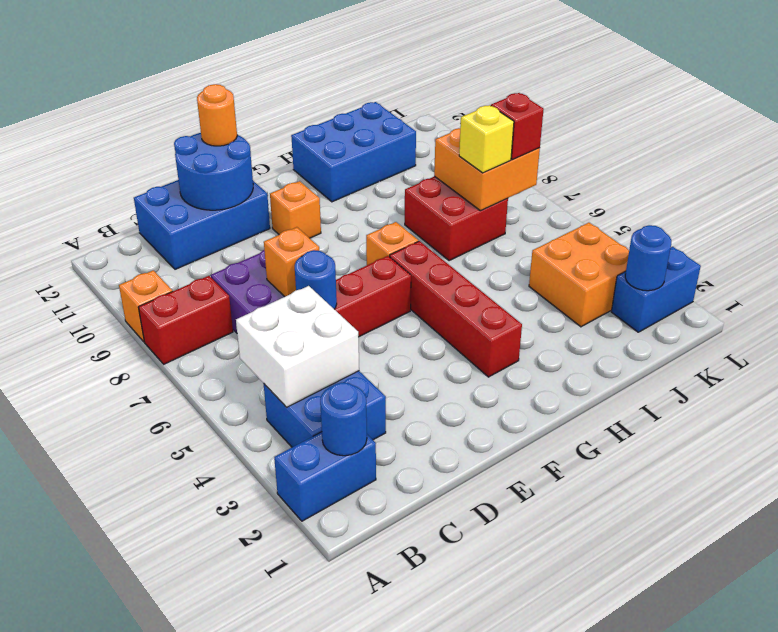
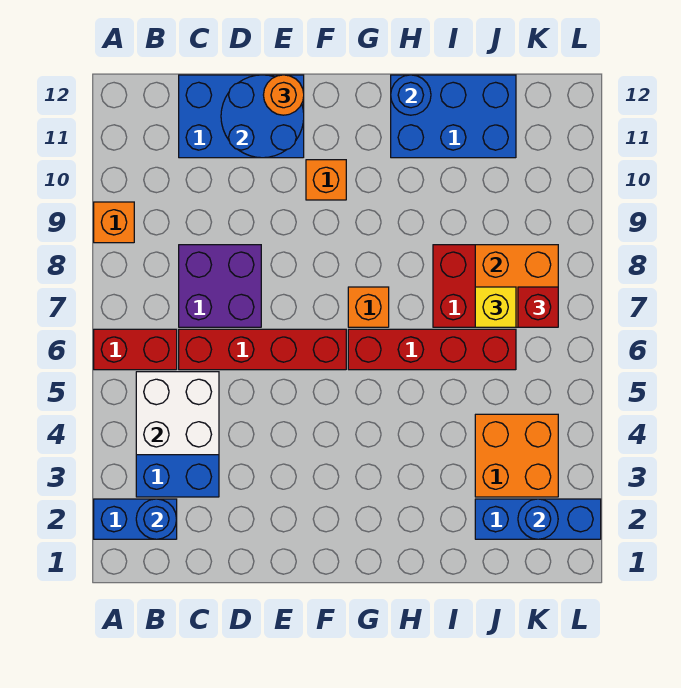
red brick A8:B8 level 1 -> red brick A6:B6 level 1
blue round brick D6 level 2 -> blue round brick H12 level 2
orange brick D7 level 2 -> none
red brick G3:G6 level 1 -> red brick G6:J6 level 1
blue brick K2:L2 level 1 -> blue brick J2:L2 level 1

